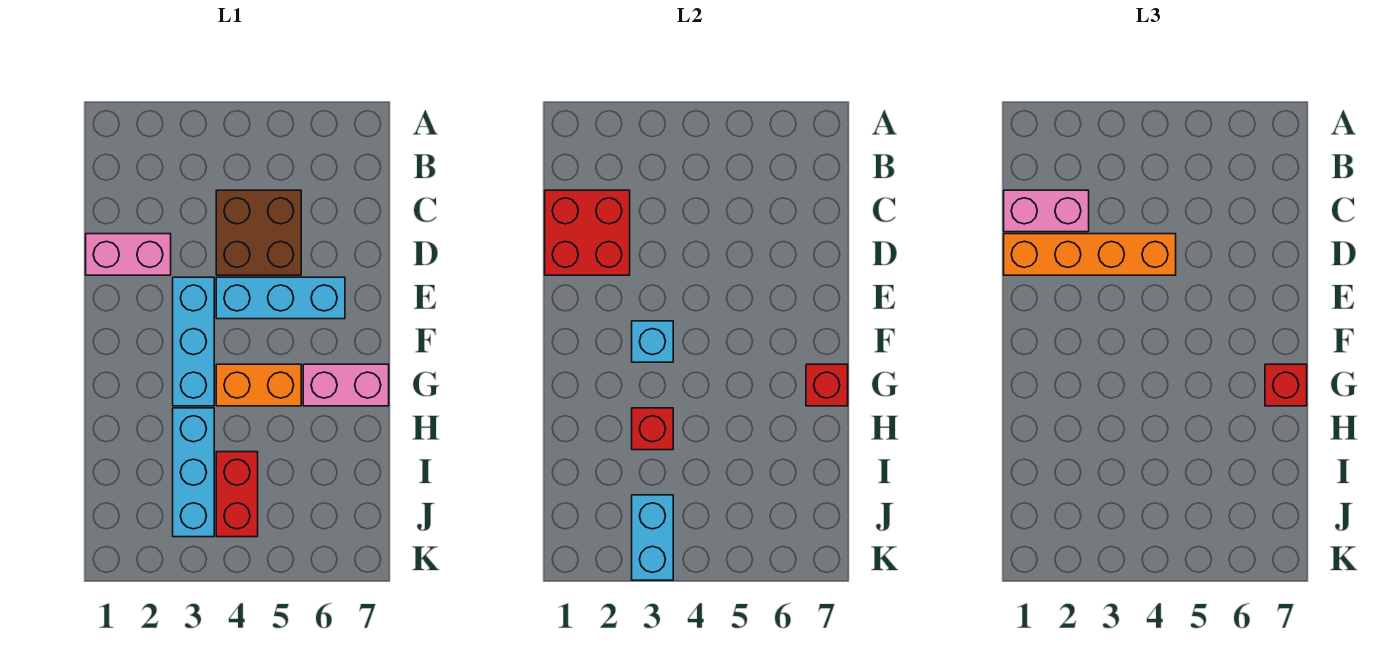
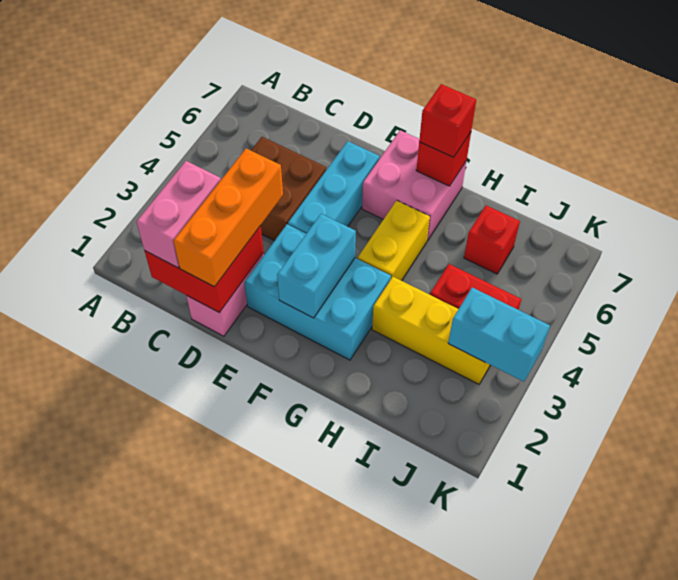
orange brick D1:D4 level 3 -> orange brick D1:D3 level 3
cyan brick E3:G3 level 1 -> cyan brick E2:G3 level 1
cyan brick F3 level 2 -> cyan brick F2:F3 level 2
orange brick G4:G5 level 1 -> yellow brick G4:G5 level 1
pink brick G6:G7 level 1 -> pink brick F6:G7 level 1
cyan brick H3:J3 level 1 -> yellow brick H3:J3 level 1
red brick H3 level 2 -> red brick I6 level 1

